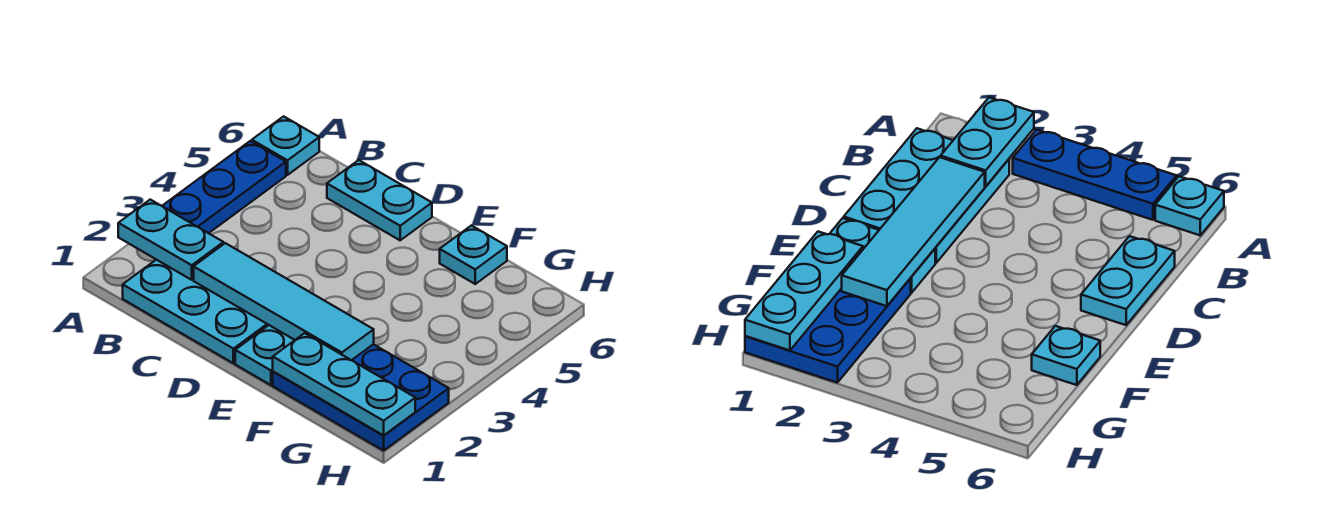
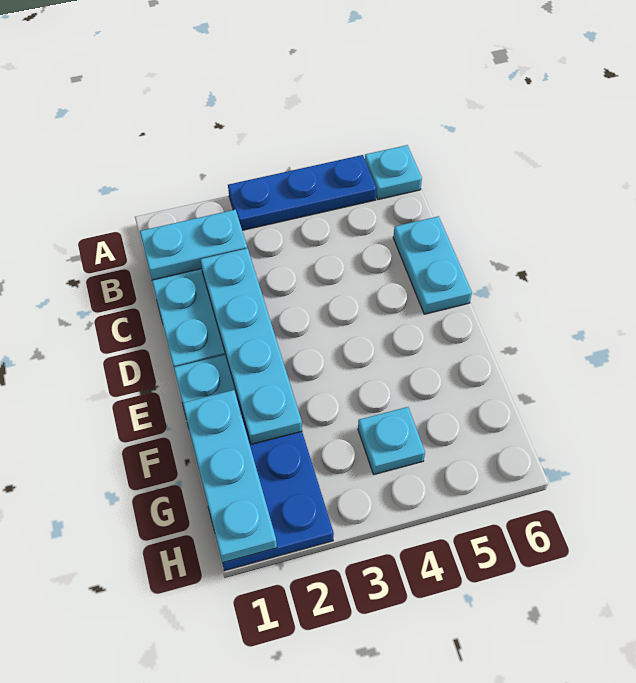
cyan plate A2:B2 level 2 -> cyan plate B1:B2 level 2
cyan tile C2:F2 level 2 -> cyan plate C2:F2 level 2
cyan plate F6 level 1 -> cyan plate G4 level 1

